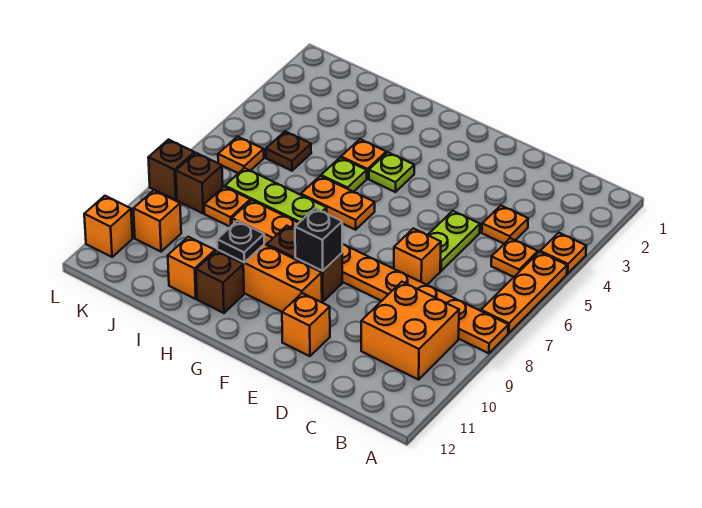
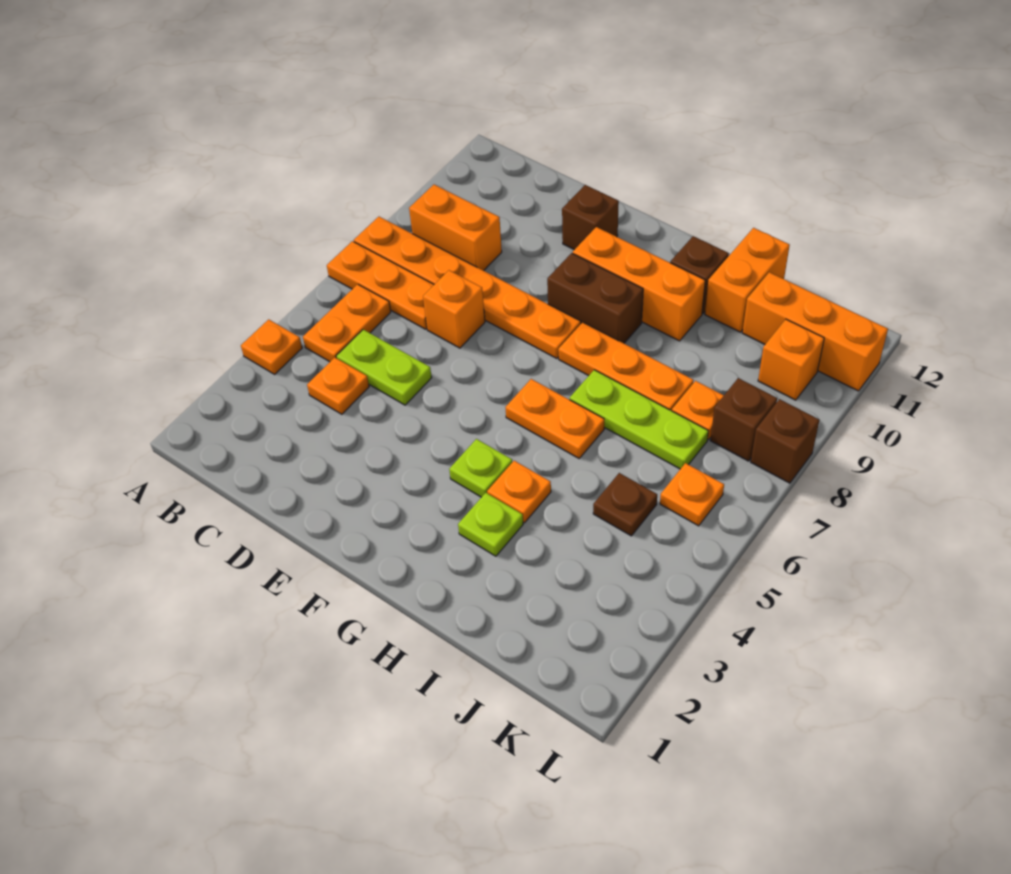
orange plate A5:A7 level 1 -> orange plate A7:C7 level 1
orange plate B5 level 1 -> orange plate B5:B6 level 1
orange brick B9:C10 level 1 -> orange brick B9:C9 level 1
lime plate D5:D6 level 1 -> lime plate C5:D5 level 1
orange brick E11 level 1 -> brown brick E11 level 1
black brick F9 level 2 -> none
lime plate H5 level 1 -> lime plate H3 level 1
black plate H10 level 2 -> none
orange brick I11 level 1 -> orange brick I11:I12 level 1
orange brick L11 level 1 -> orange brick J11:L11 level 1

